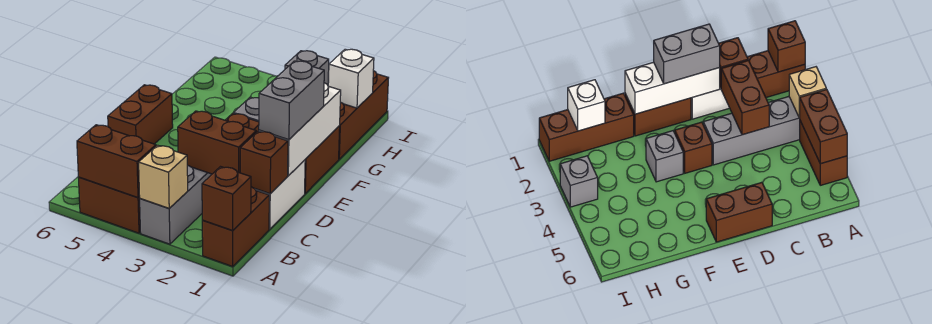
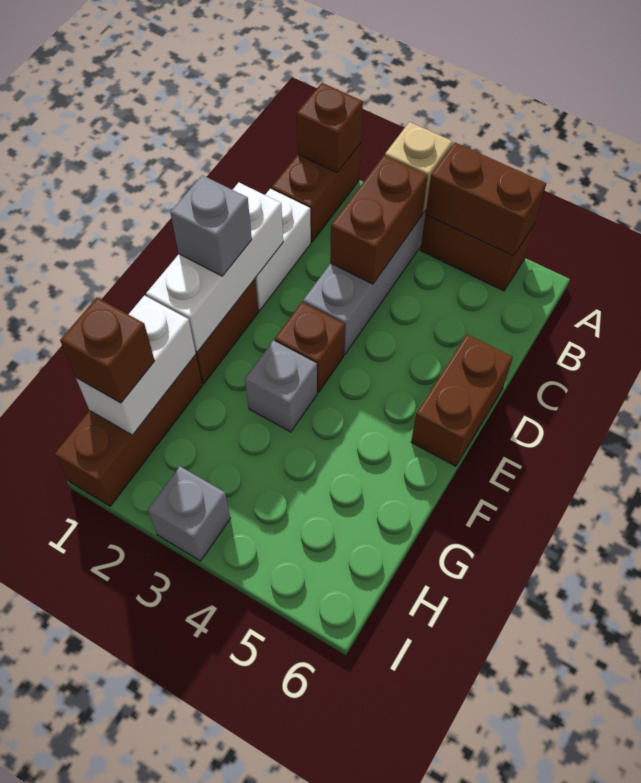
brown brick C1 level 2 -> brown brick H1 level 3
brown brick C2:C3 level 2 -> brown brick B3:C3 level 2
grey brick D1:E1 level 3 -> grey brick E1 level 3
white brick H1 level 2 -> white brick G1:H1 level 2

